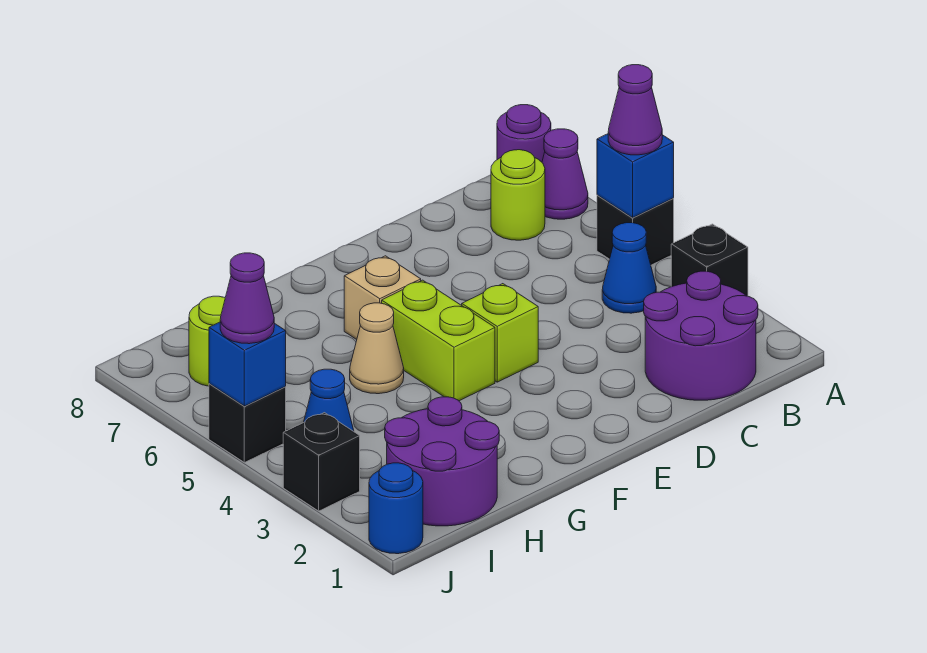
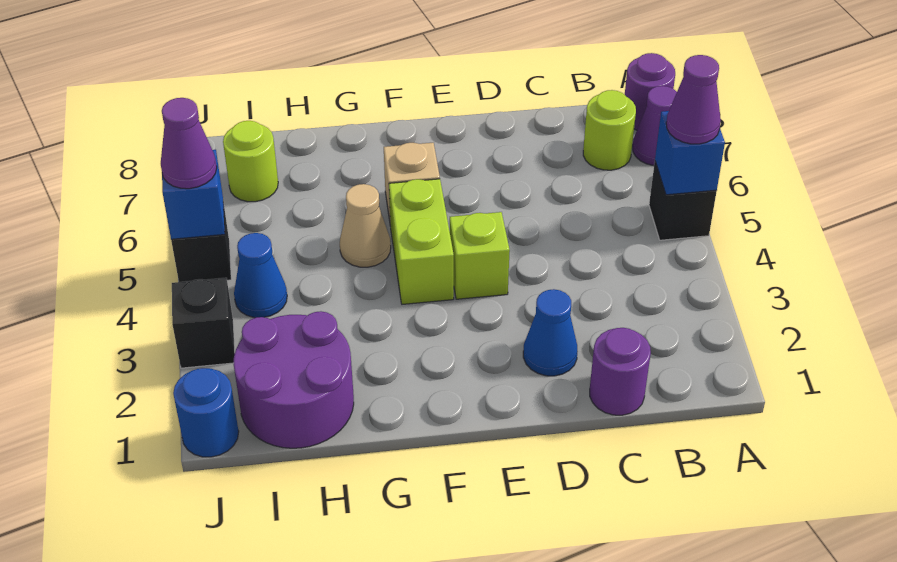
black brick A3 level 1 -> none
purple round brick B1:C2 level 1 -> purple round brick C1 level 1
blue cone B4 level 1 -> blue cone D2 level 1

